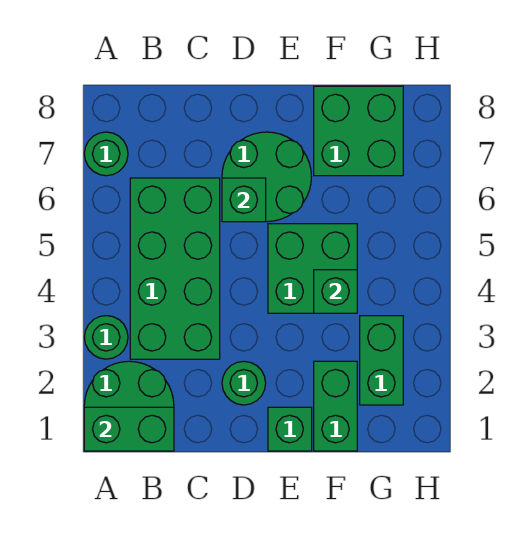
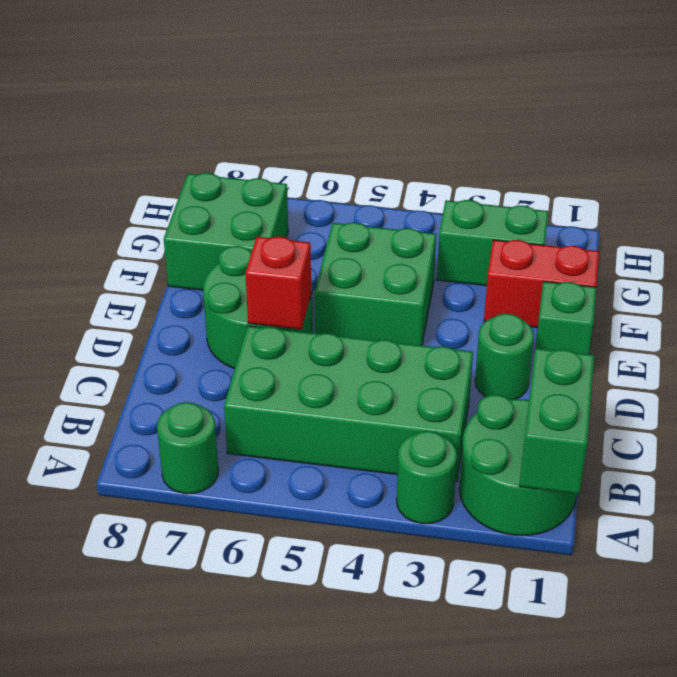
green brick D6 level 2 -> red brick D6 level 2
green brick F1:F2 level 1 -> red brick F1:F2 level 1
green brick F4 level 2 -> none

